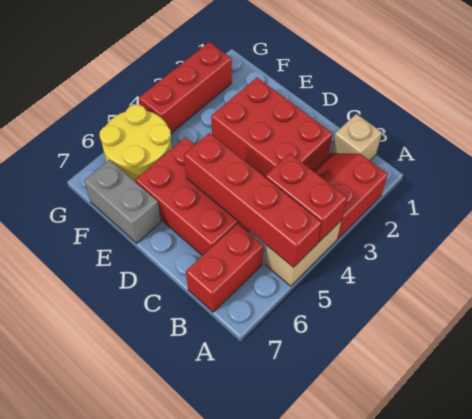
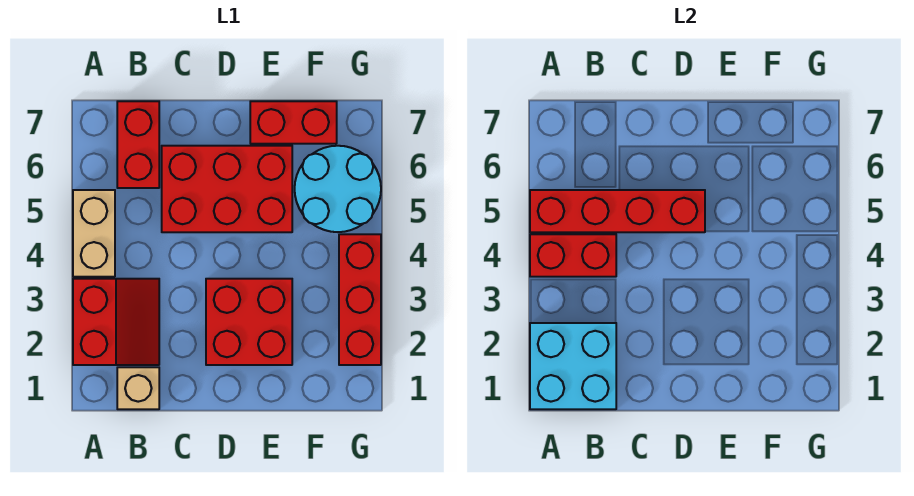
none -> cyan brick A1:B2 level 2
red brick C2:E3 level 1 -> red brick D2:E3 level 1
grey brick E7:F7 level 1 -> red brick E7:F7 level 1
yellow round brick F5:G6 level 1 -> cyan round brick F5:G6 level 1

